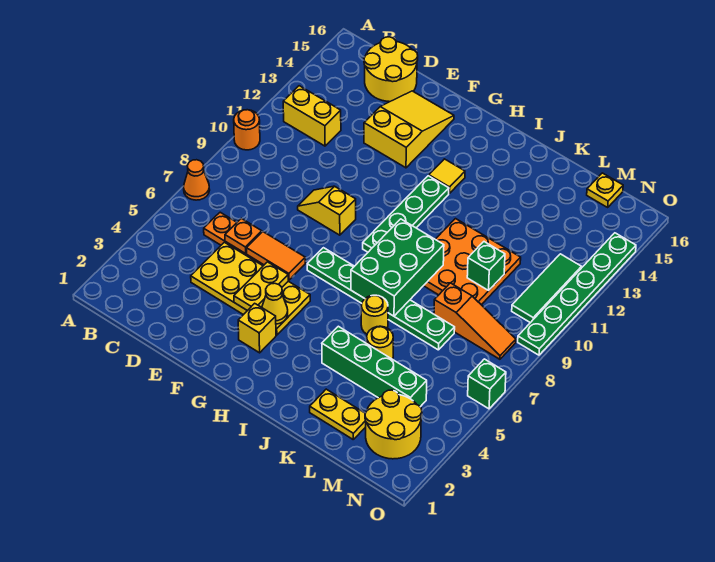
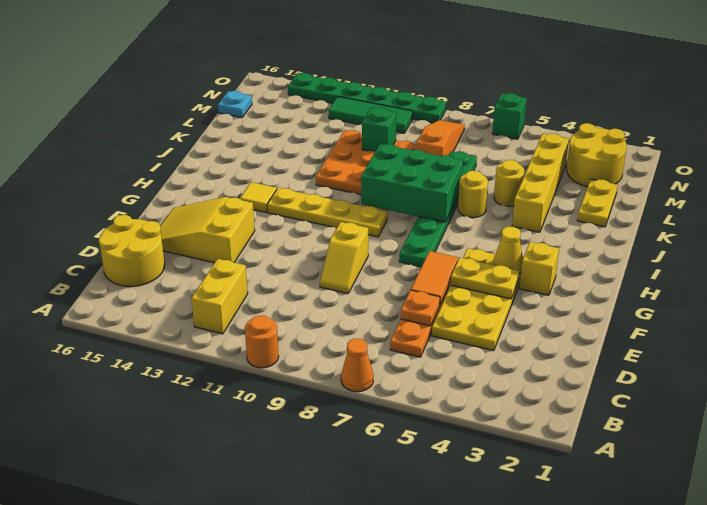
green plate H9:H12 level 1 -> yellow plate H9:H12 level 1
green brick J4:M4 level 1 -> yellow brick J4:M4 level 1
yellow plate M16 level 1 -> cyan plate M16 level 1

